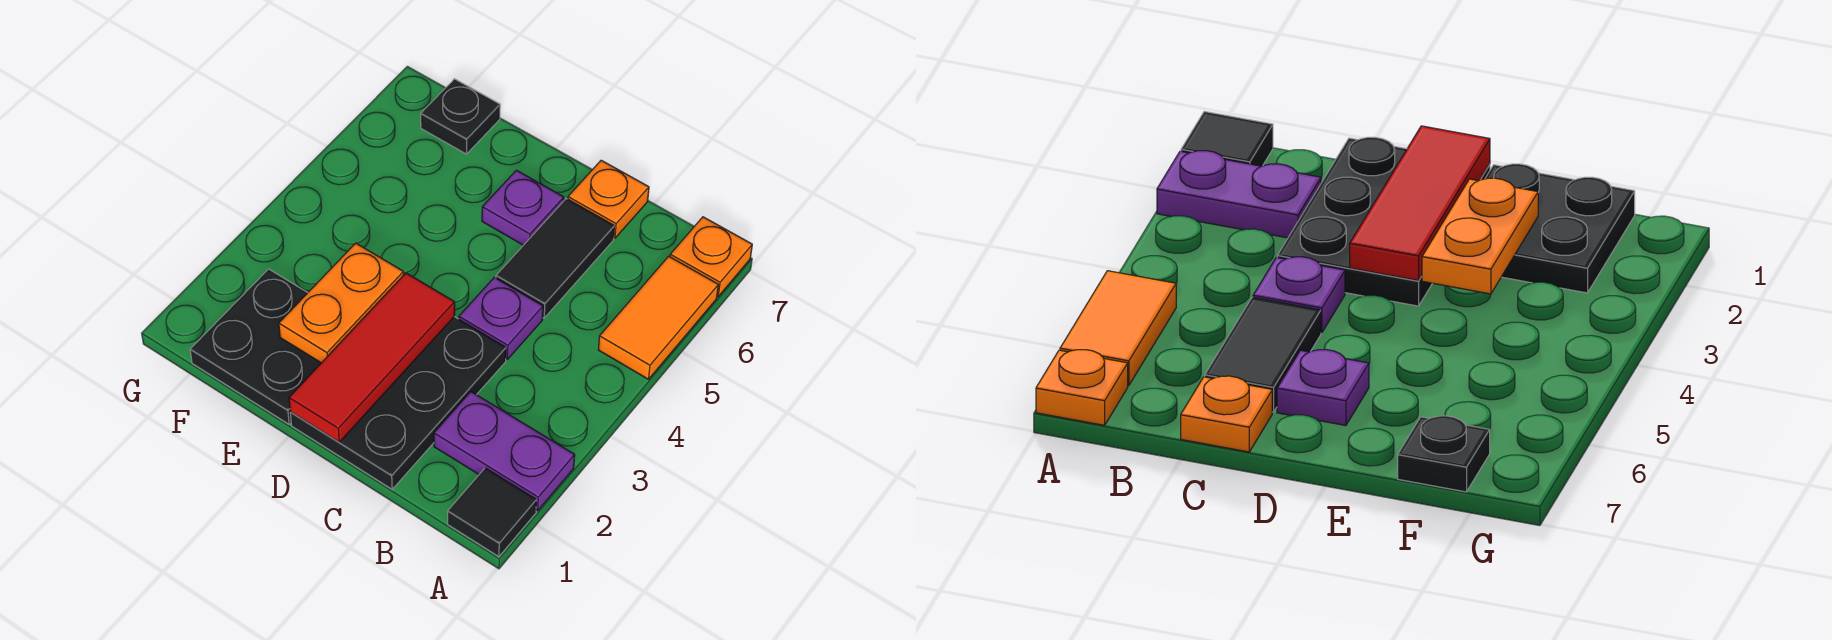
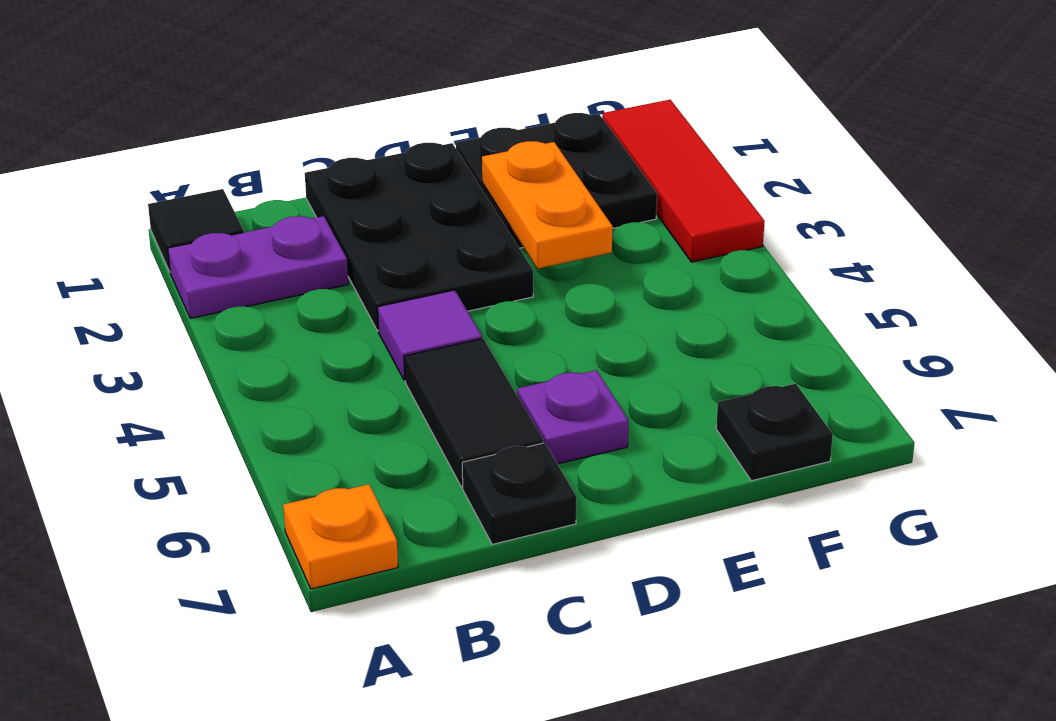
orange tile A5:A6 level 1 -> none
purple plate C4 level 1 -> purple tile C4 level 1
orange plate C7 level 1 -> black plate C7 level 1
red tile D1:D3 level 2 -> red tile G1:G3 level 1

